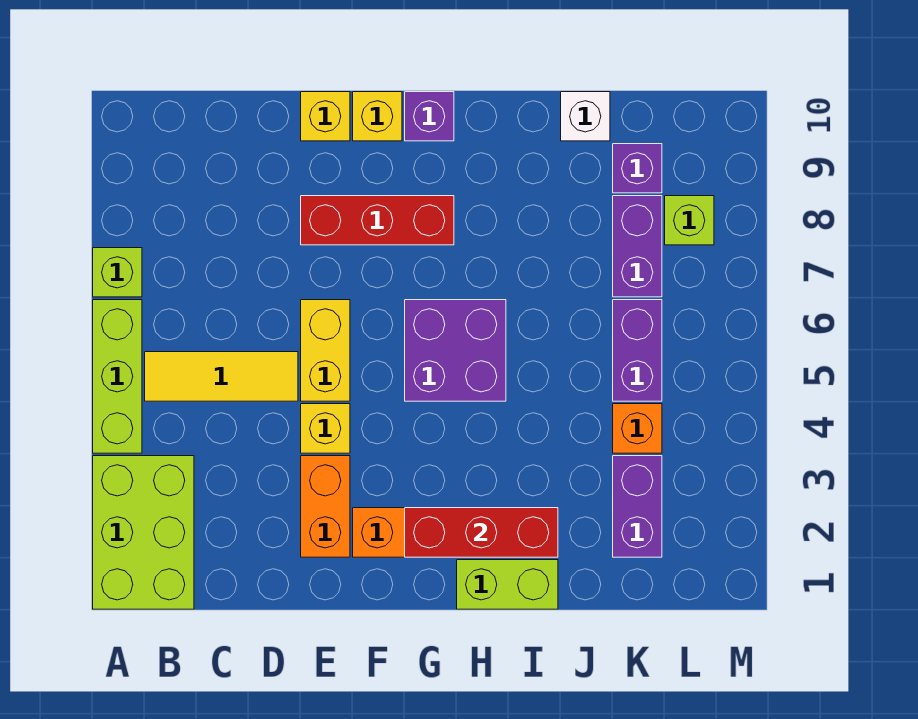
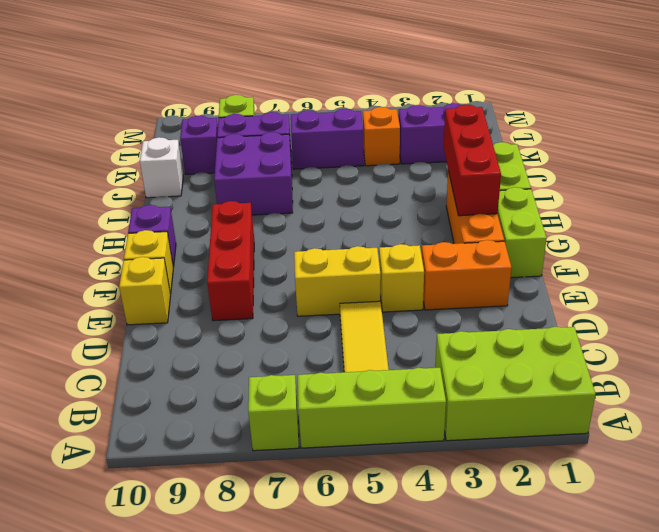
none -> lime brick F1:G1 level 1
purple brick G5:H6 level 1 -> purple brick I7:J8 level 1

